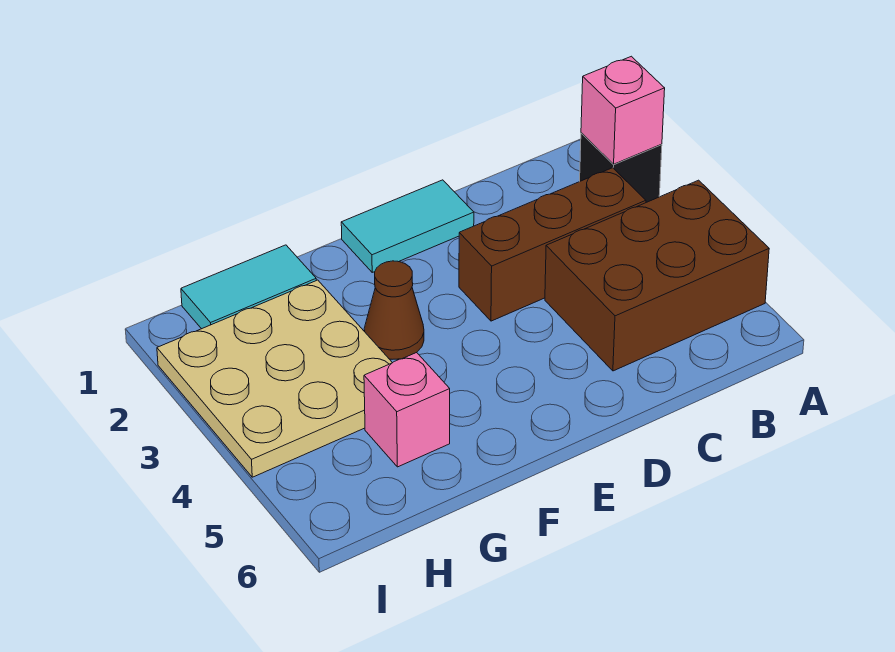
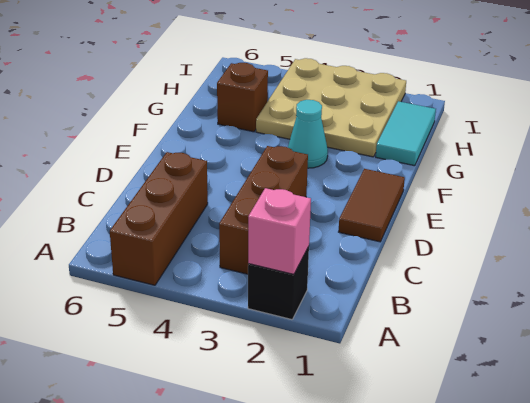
brown brick A4:C5 level 1 -> brown brick A5:C5 level 1
cyan tile D1:E1 level 1 -> brown tile D1:E1 level 1
brown cone F3 level 1 -> cyan cone F3 level 1
pink brick G5 level 1 -> brown brick G5 level 1

